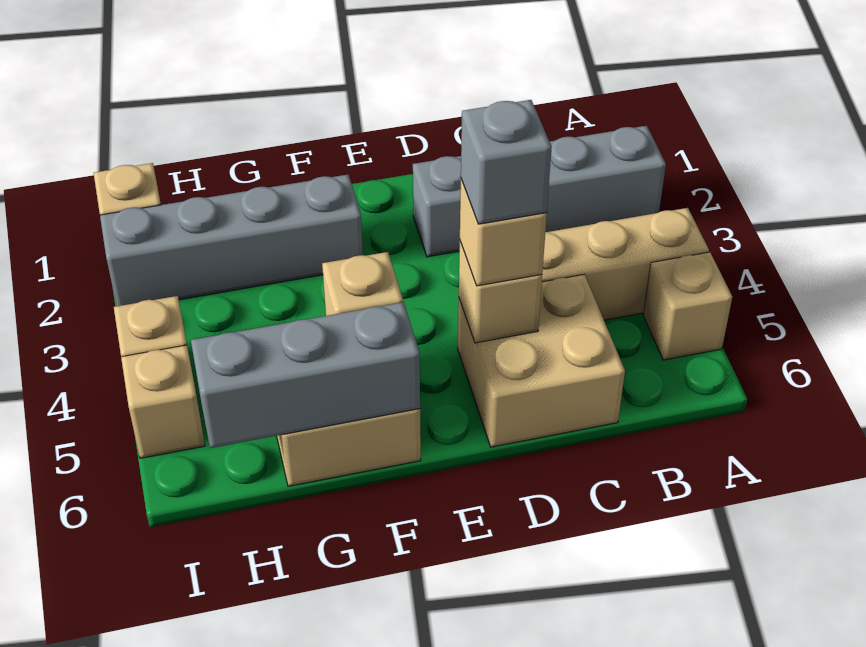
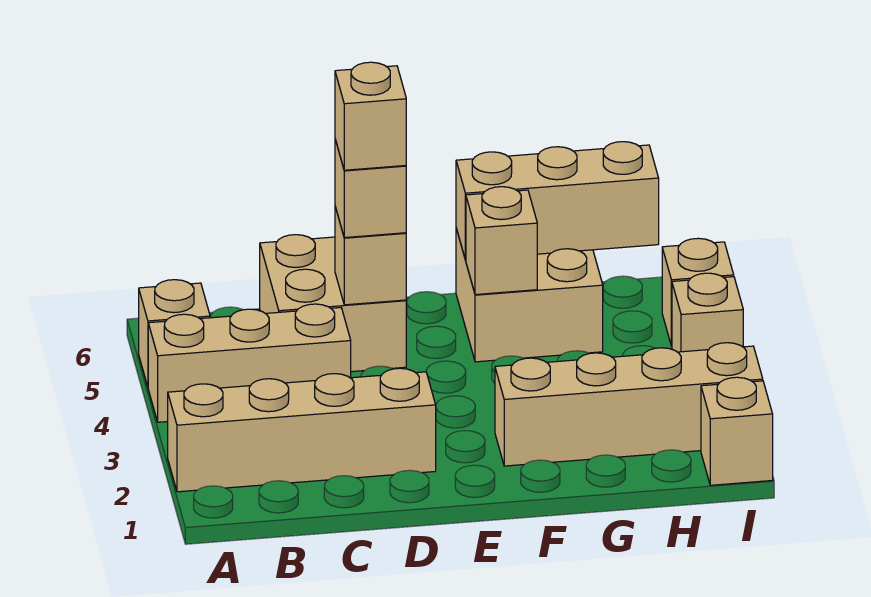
grey brick A2:D2 level 1 -> tan brick A2:D2 level 1
grey brick D5 level 4 -> tan brick D5 level 4
grey brick F2:I2 level 1 -> tan brick F2:I2 level 1
grey brick F6:H6 level 2 -> tan brick F6:H6 level 2

